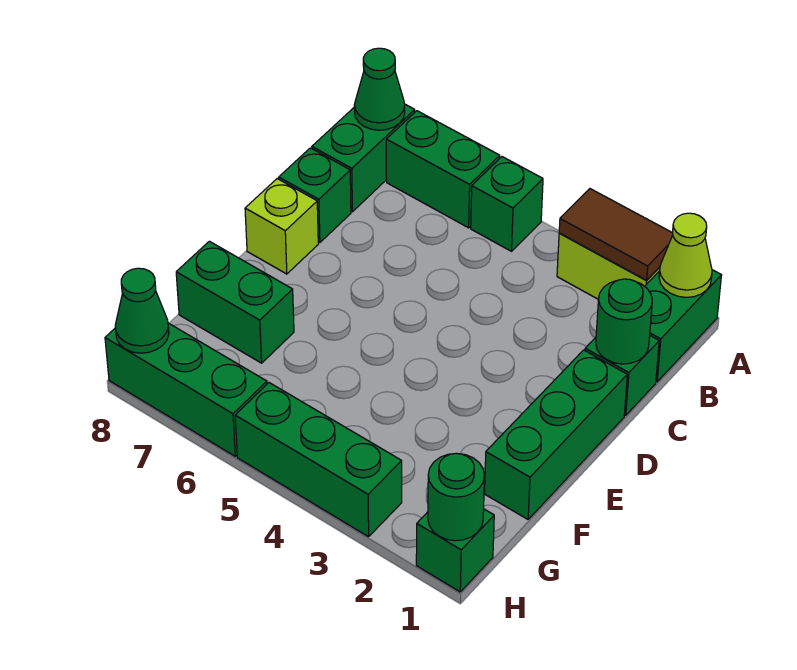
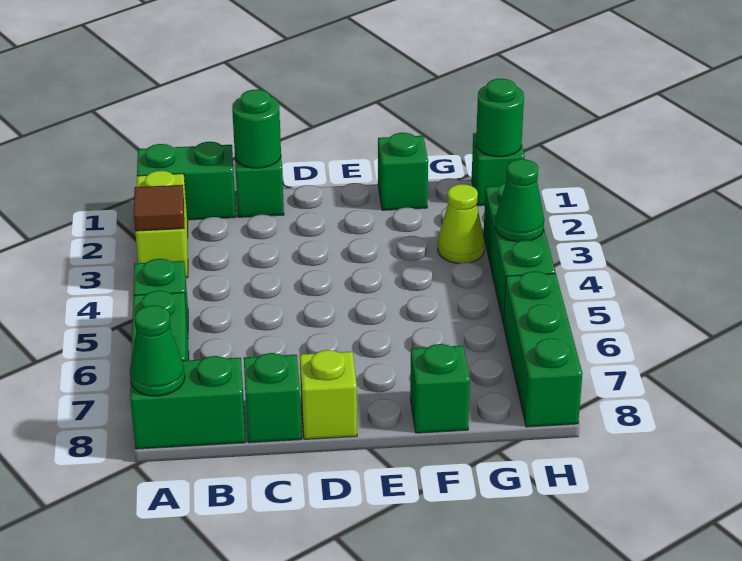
lime cone A1 level 2 -> lime cone G3 level 1
brown tile A2:A3 level 2 -> brown tile A3 level 2
green brick D1:F1 level 1 -> green brick F1 level 1
green brick F7:F8 level 1 -> green brick F8 level 1
green cone H8 level 2 -> green cone H4 level 2

